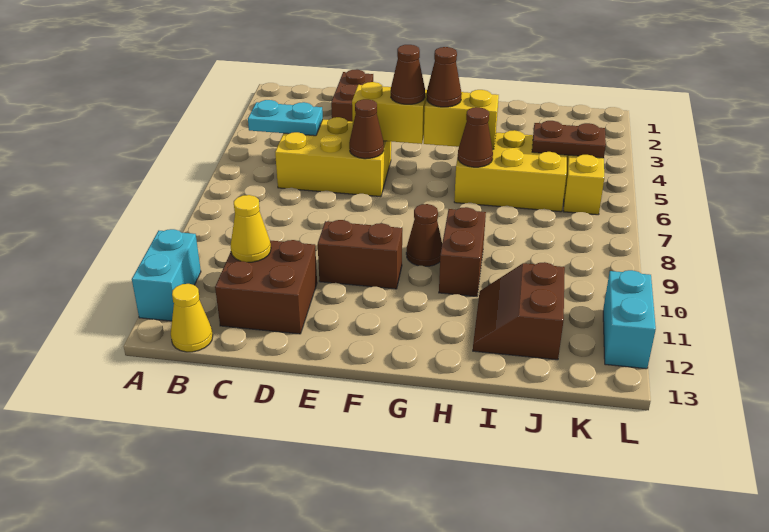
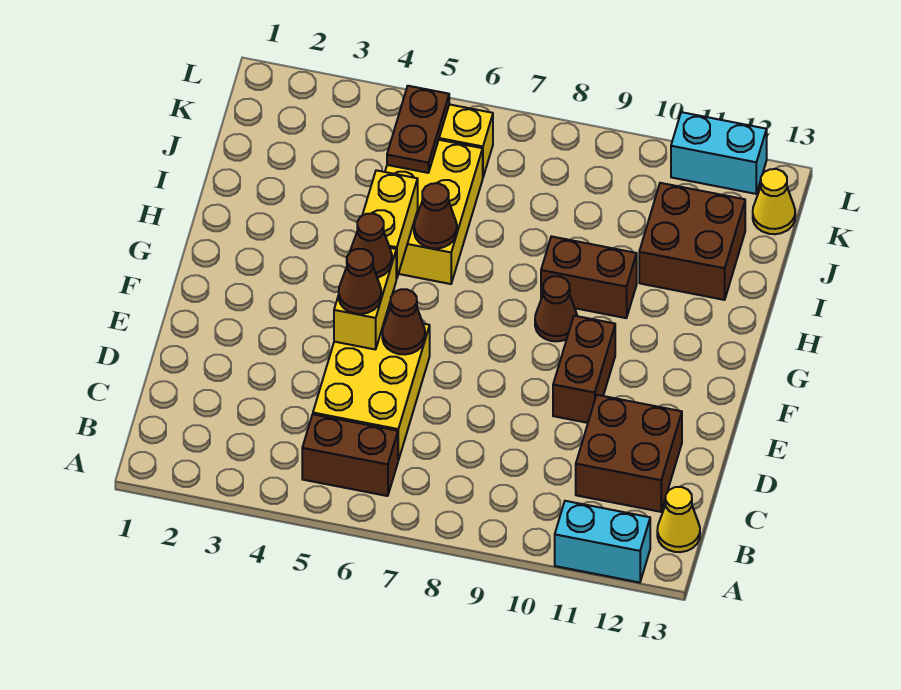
cyan plate B5:C5 level 2 -> none
yellow cone C11 level 2 -> yellow cone K13 level 1
brown brick D2:D3 level 1 -> brown brick B5:B6 level 1
brown cone G5 level 3 -> brown cone E5 level 3
brown slope I11:J12 level 1 top J -> brown brick I11:J12 level 1

